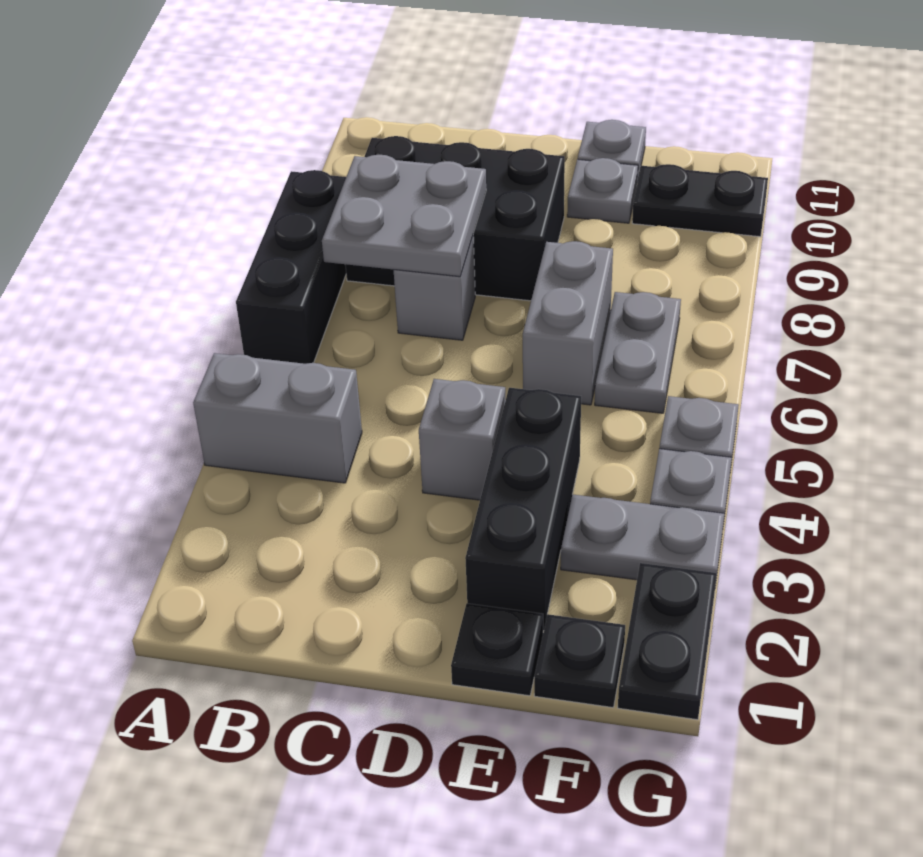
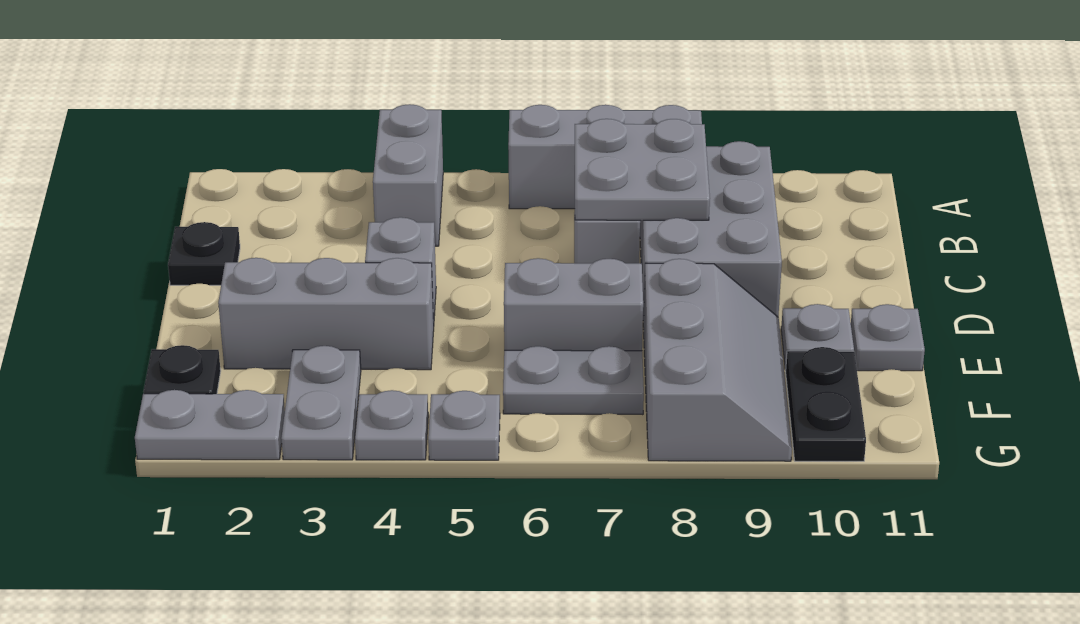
black brick A6:A8 level 1 -> grey brick A6:A8 level 1
black brick B8:D9 level 1 -> grey brick B8:D9 level 1
black plate E1 level 1 -> black plate C1 level 1
black brick E2:E4 level 1 -> grey brick E2:E4 level 1
none -> grey slope E8:G9 level 1 top 8
black plate G1:G2 level 1 -> grey plate G1:G2 level 1

